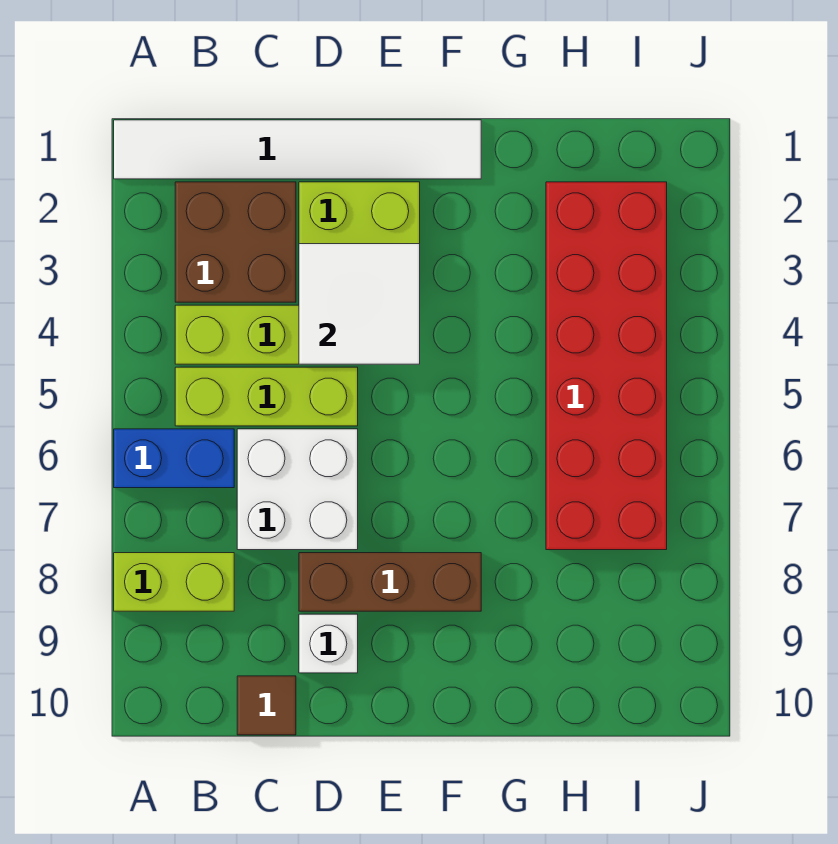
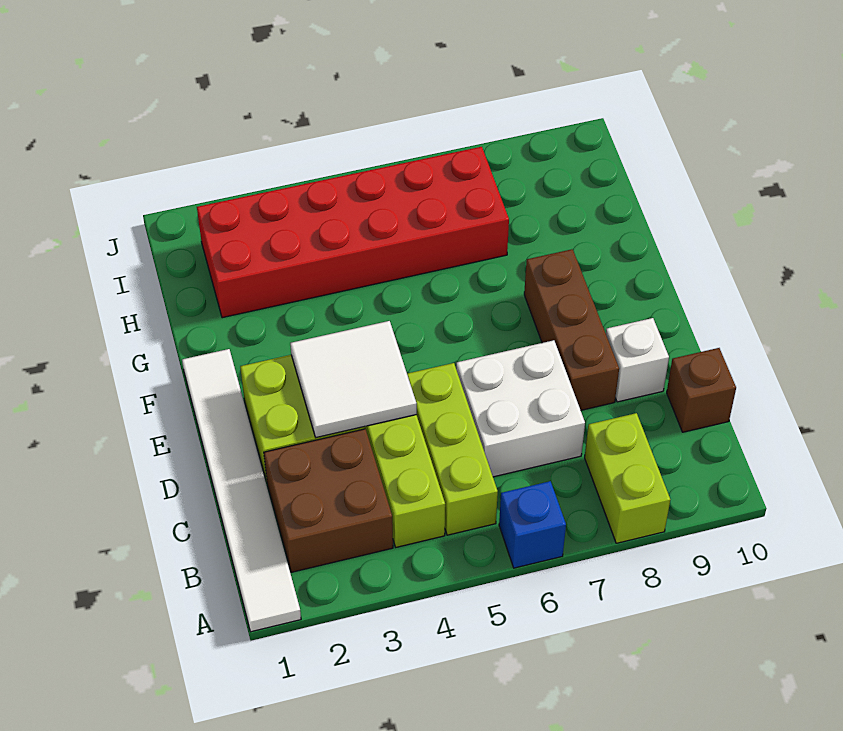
blue brick A6:B6 level 1 -> blue brick A6 level 1
brown tile C10 level 1 -> brown brick C10 level 1

